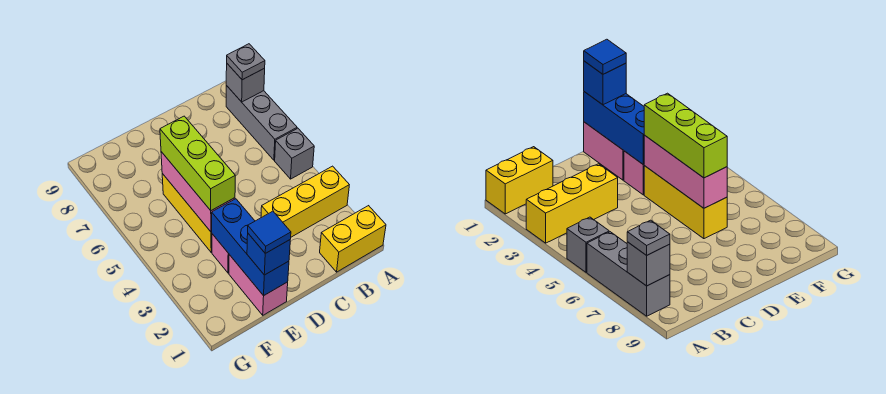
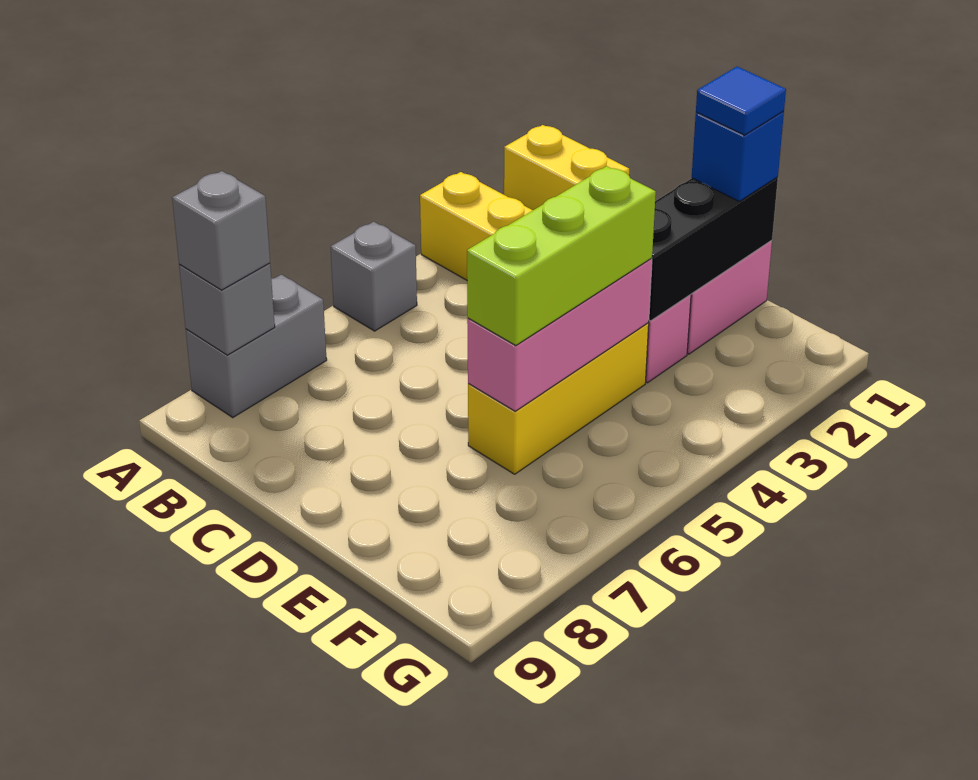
grey brick A6:A8 level 1 -> grey brick A7:A8 level 1
grey plate A8 level 3 -> grey brick A8 level 3
blue brick E1:E3 level 2 -> black brick E1:E3 level 2

